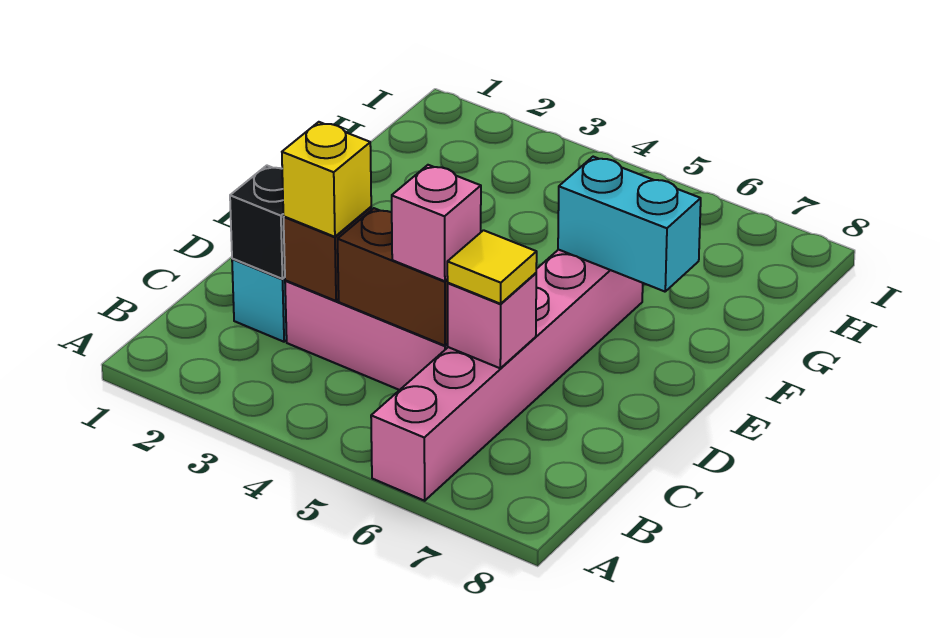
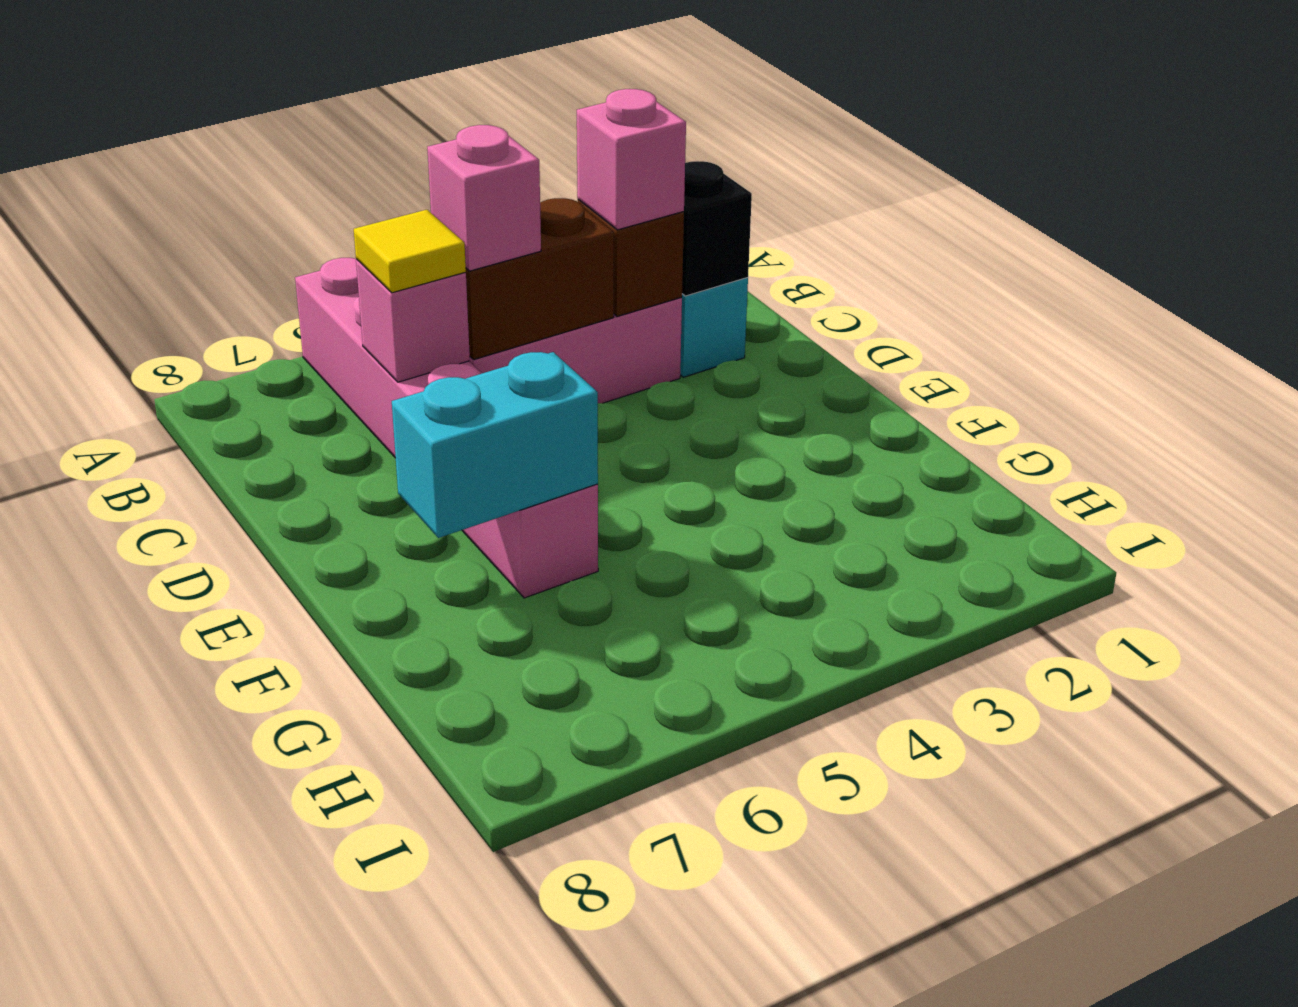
yellow brick C3 level 3 -> pink brick C3 level 3

